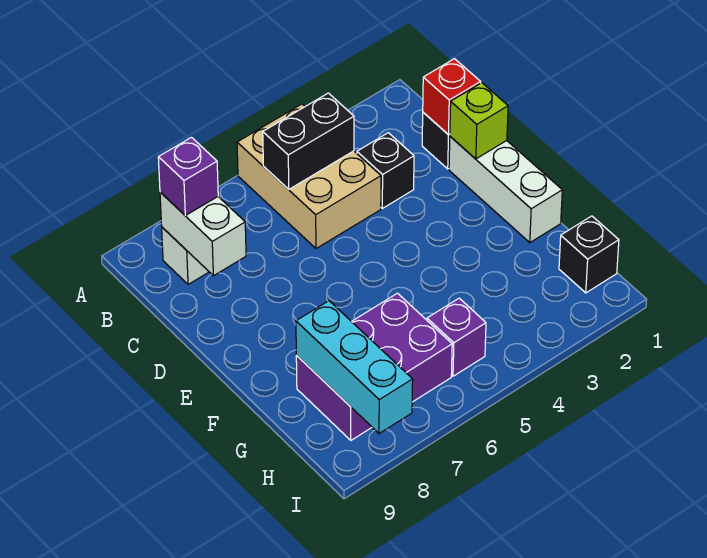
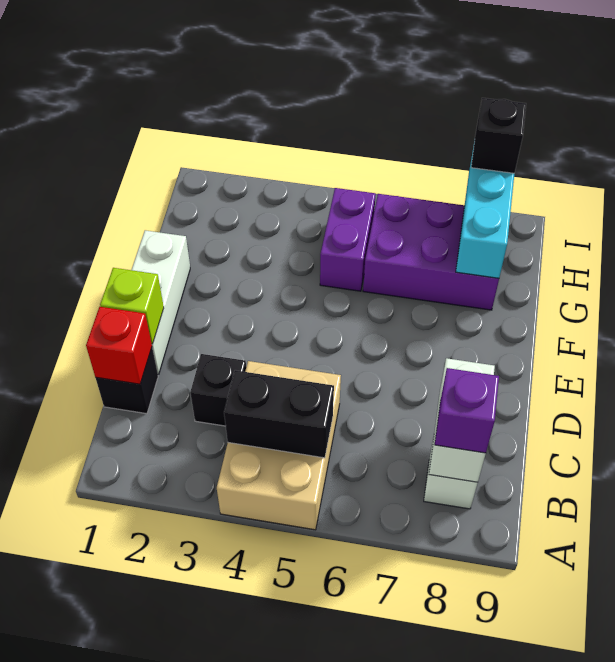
black brick H1 level 1 -> black brick I8 level 3
purple brick H5 level 1 -> purple brick G5:H5 level 1

